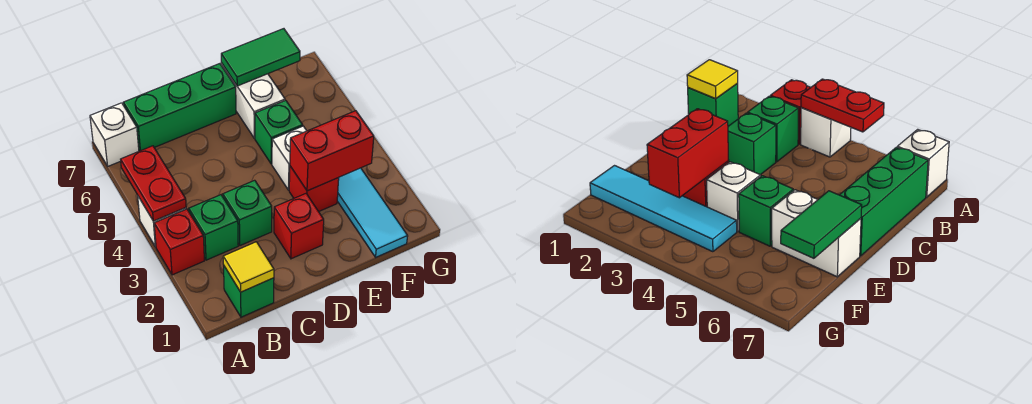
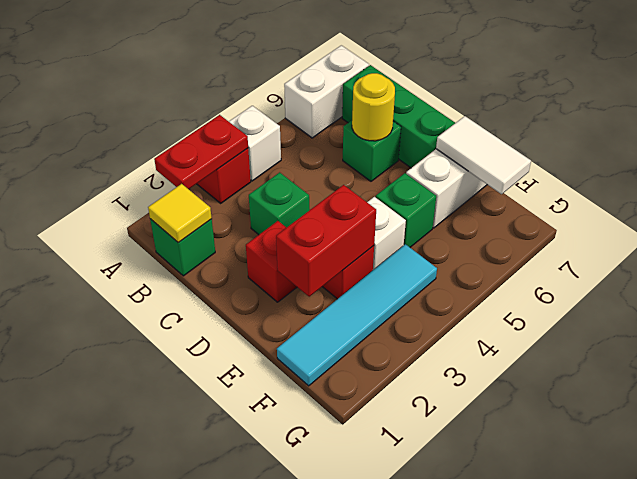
red plate A4:A5 level 2 -> red plate A2:A3 level 2
white brick A7 level 1 -> white brick A6:A7 level 1
green brick B3 level 1 -> green brick C6 level 1
none -> yellow round brick C6 level 2
red brick E3:F3 level 2 -> red brick E2:E3 level 2
green tile E7:F7 level 2 -> white tile E7:F7 level 2

